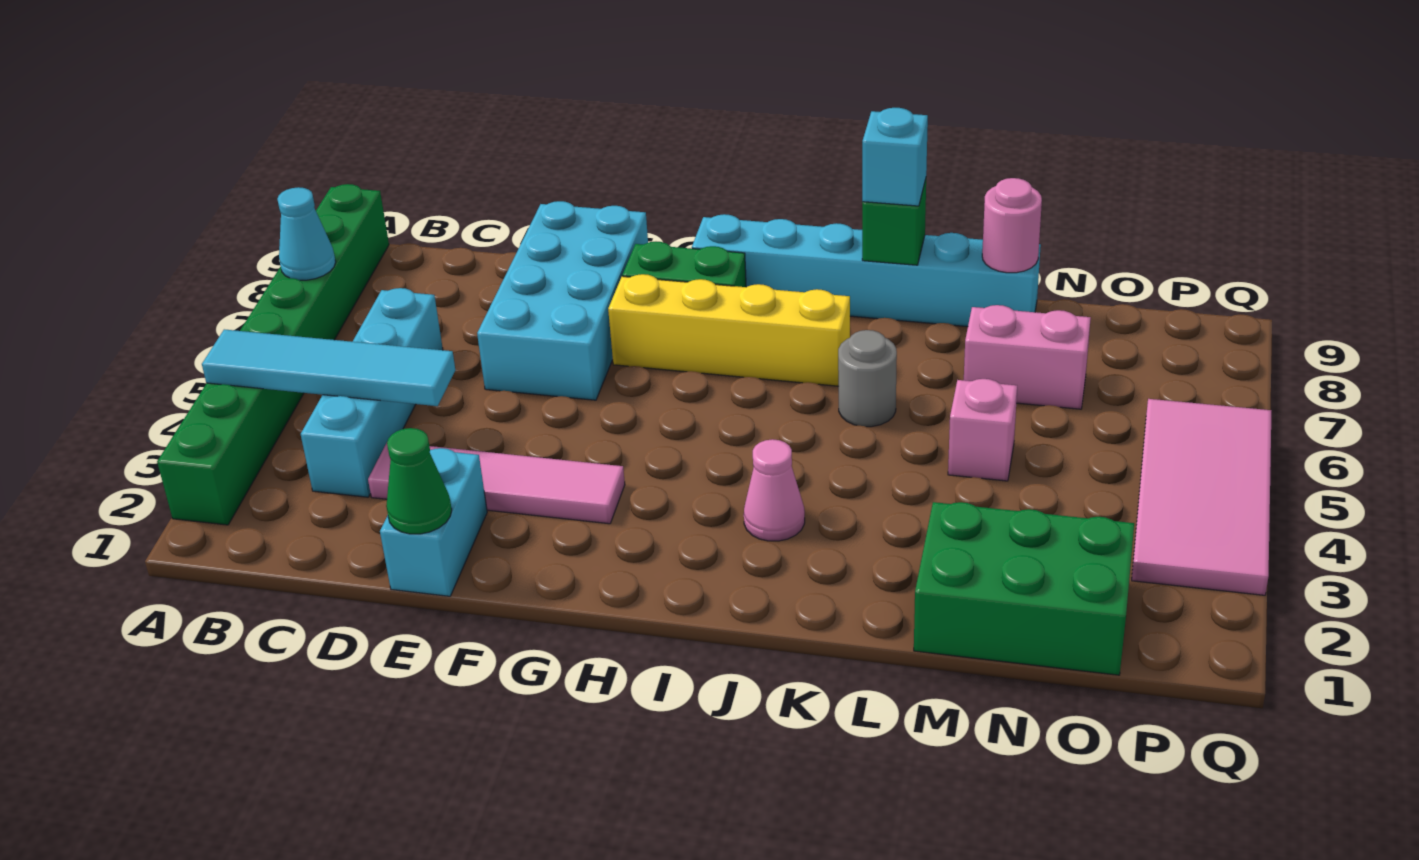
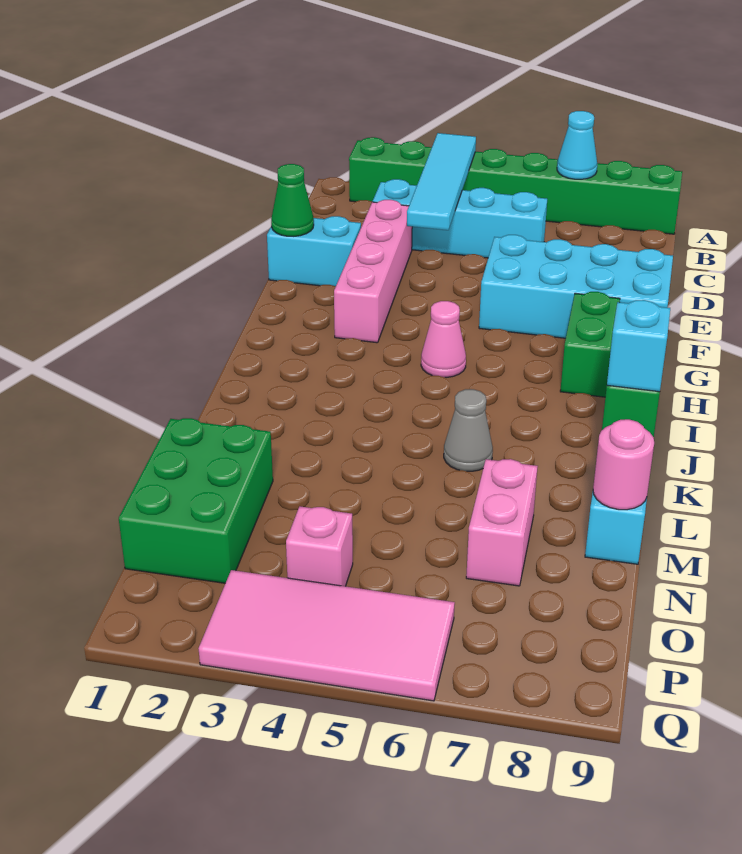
pink tile D3:G3 level 1 -> pink brick D3:G3 level 1
yellow brick G7:J7 level 1 -> none
pink cone J3 level 1 -> pink cone H5 level 1
grey round brick K6 level 1 -> grey cone K6 level 1
pink brick M5 level 1 -> pink brick O4 level 1

